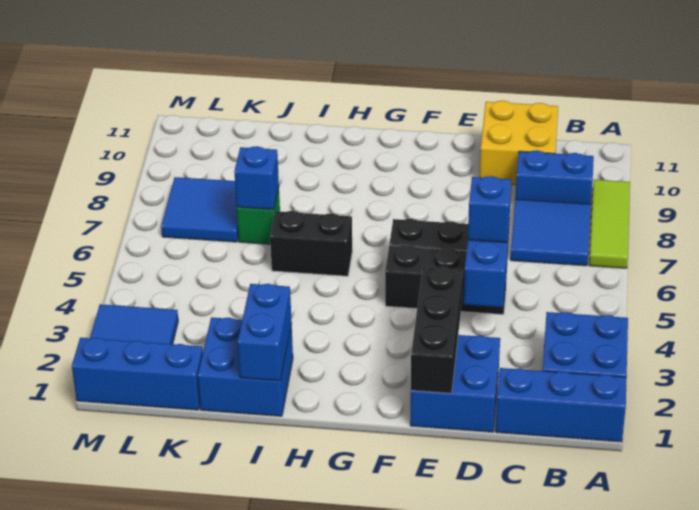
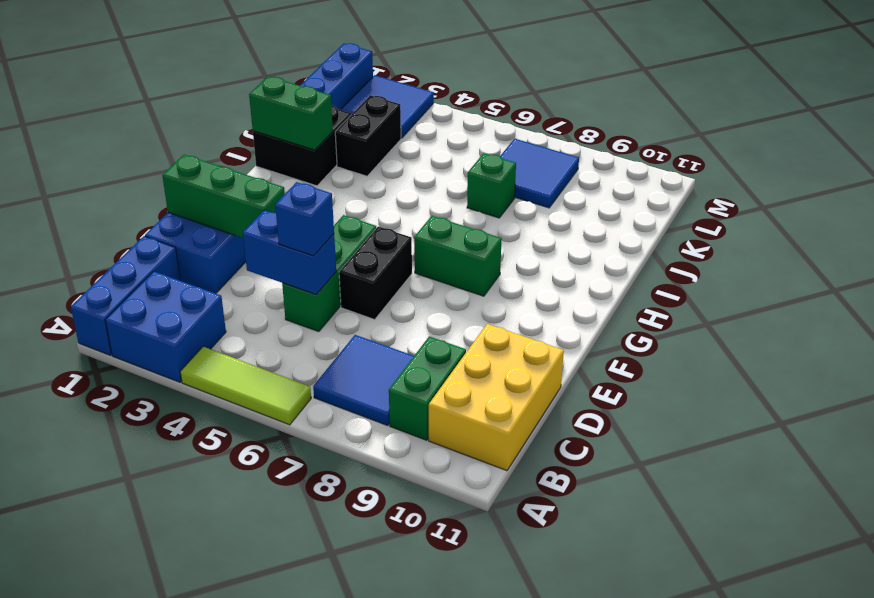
lime tile A7:A9 level 1 -> lime tile A4:A6 level 1
blue brick B9:C9 level 1 -> green brick B9:C9 level 1
yellow brick C10:D11 level 1 -> yellow brick B10:D11 level 1
black brick D5:F5 level 1 -> green brick D5:F5 level 1
black brick E1:E3 level 2 -> green brick E1:E3 level 2
none -> green brick G7:G8 level 1
black brick H6:I6 level 1 -> black brick J3:K3 level 1
blue brick I1:J2 level 1 -> black brick I1:J2 level 1
blue brick I1:I2 level 2 -> green brick I1:I2 level 2
blue brick J7 level 2 -> none

